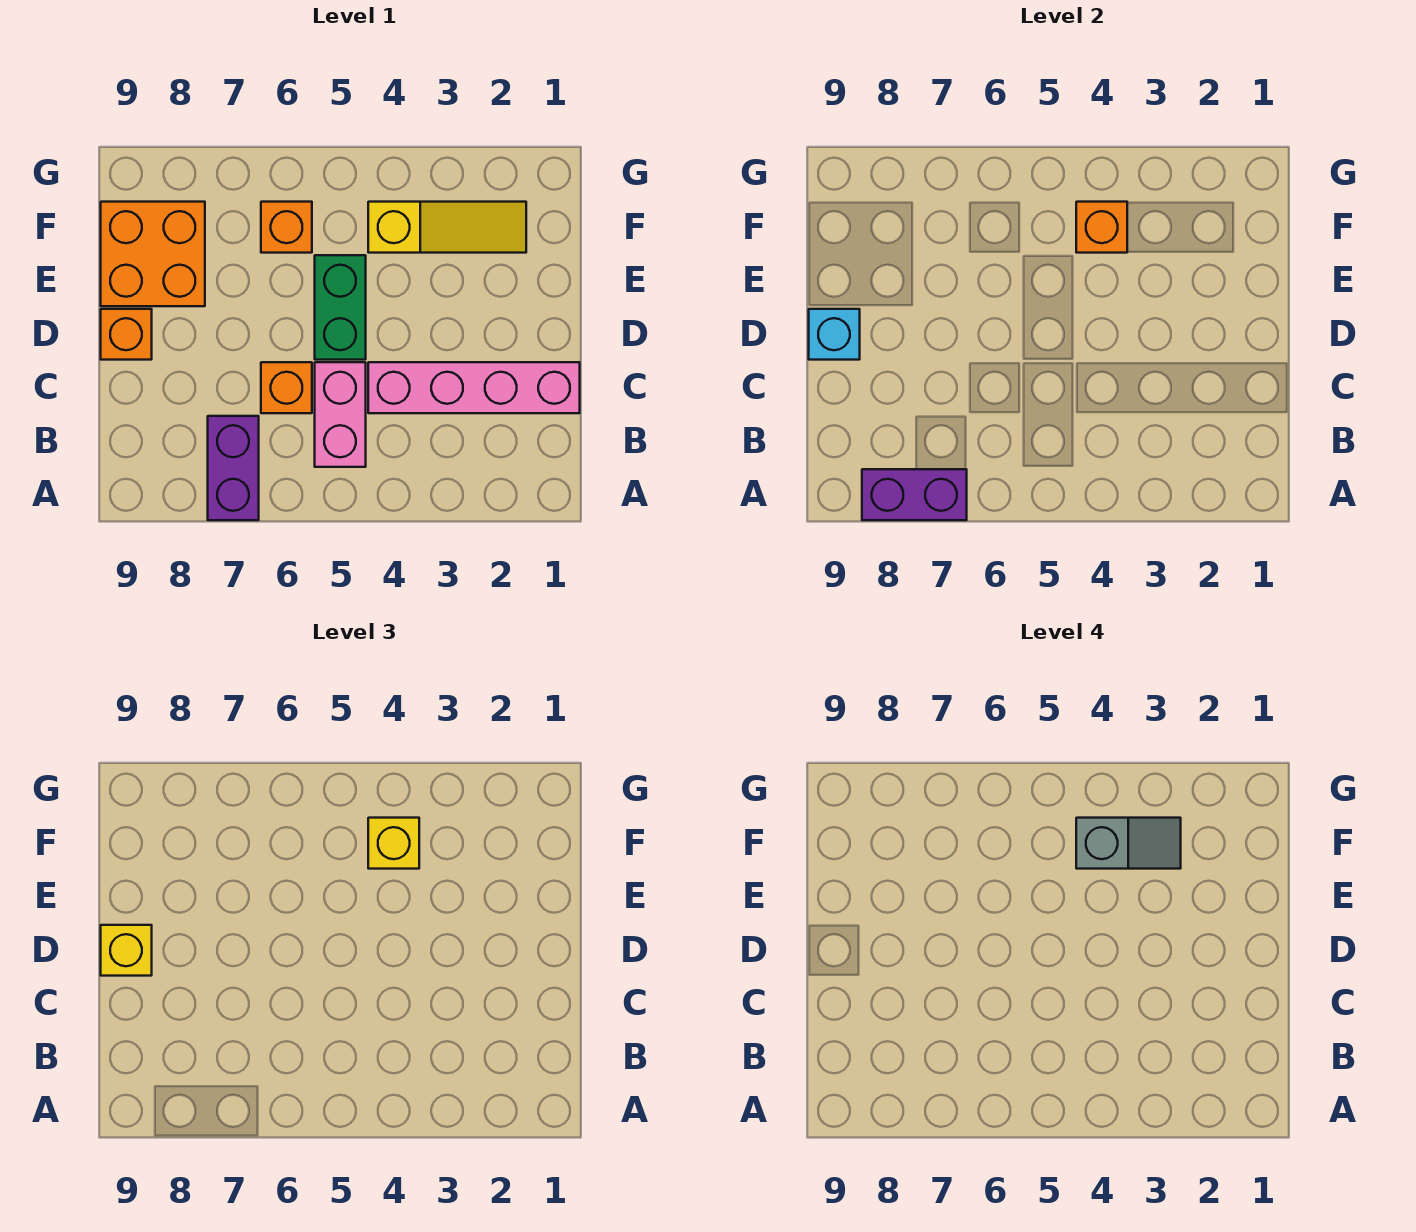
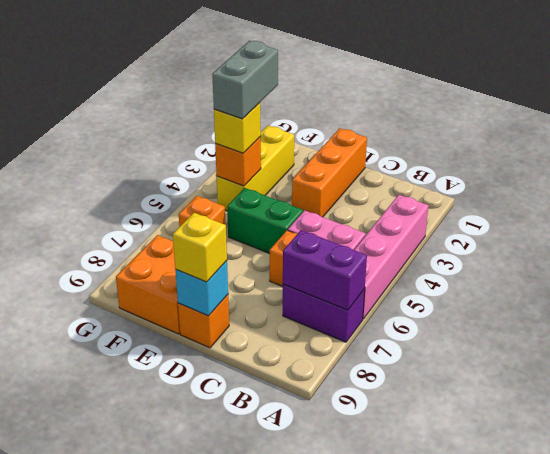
purple brick A7:A8 level 2 -> purple brick A7:B7 level 2
pink brick C1:C4 level 1 -> pink brick A3:A6 level 1
none -> orange brick D1:D3 level 1
yellow slope F2:F4 level 1 top 4 -> yellow brick F2:F4 level 1
grey slope F3:F4 level 4 top 4 -> grey brick F3:F4 level 4

